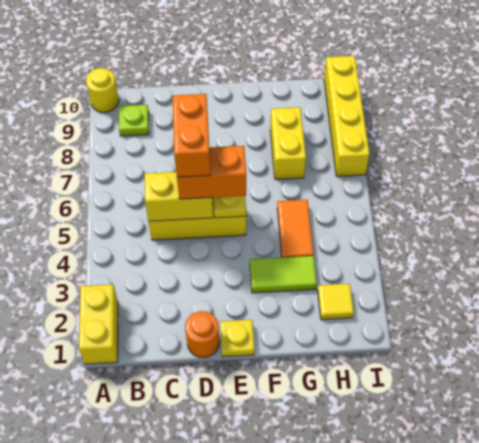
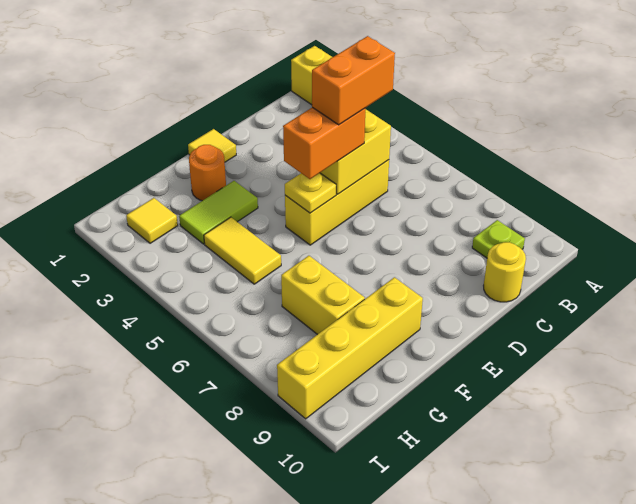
yellow round brick A10 level 1 -> yellow round brick C10 level 1
orange round brick D1 level 1 -> orange round brick F2 level 1
orange brick D5:D6 level 4 -> orange brick C5:D5 level 4
yellow plate E1 level 1 -> yellow tile E1 level 1
orange tile G4:G5 level 1 -> yellow tile G4:G5 level 1
yellow brick I7:I10 level 1 -> yellow brick F9:I9 level 1

